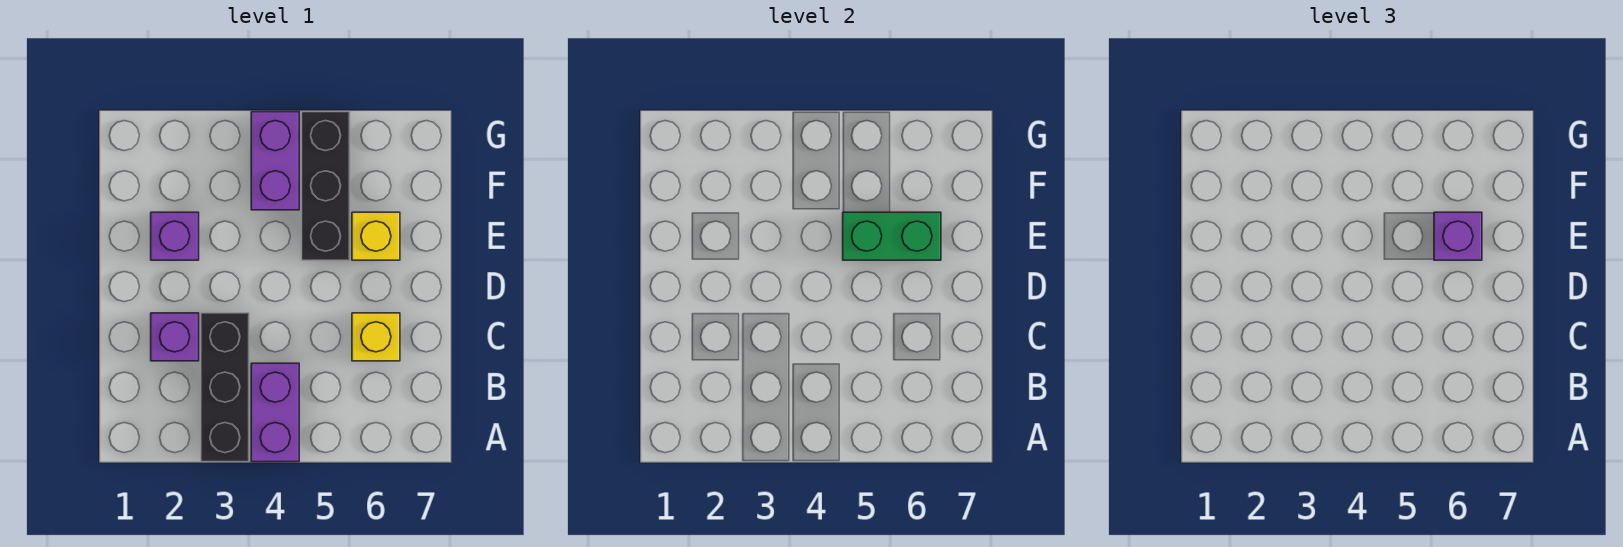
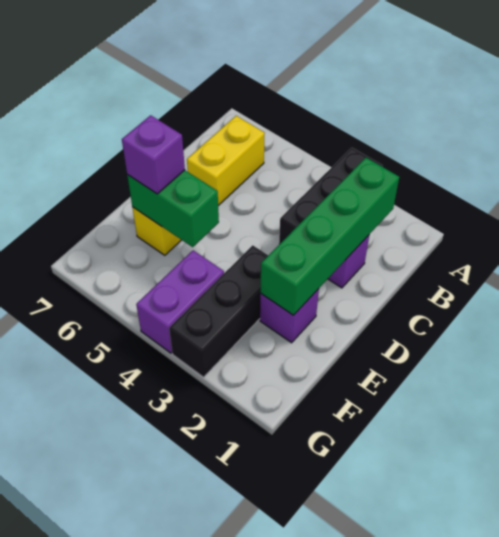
purple brick A4:B4 level 1 -> none
none -> green brick B2:E2 level 2
yellow brick C6 level 1 -> yellow brick B6:C6 level 1
black brick E5:G5 level 1 -> black brick E3:G3 level 1

